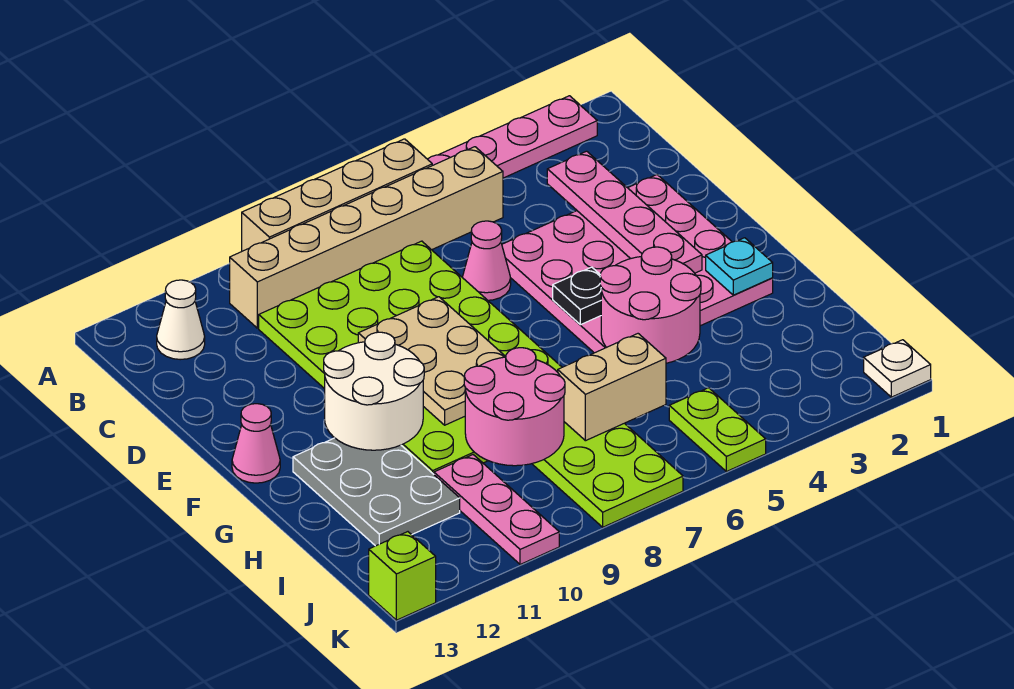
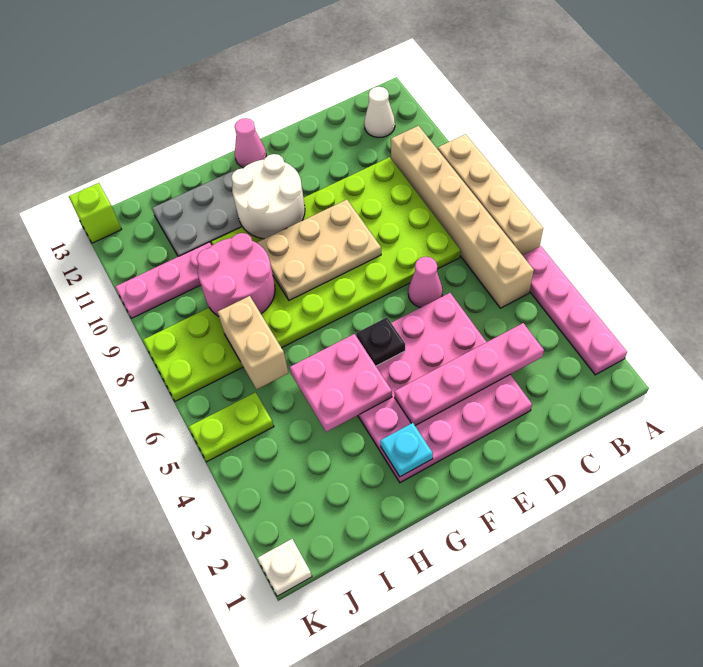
pink round brick G4:H5 level 2 -> pink plate G4:H5 level 2

